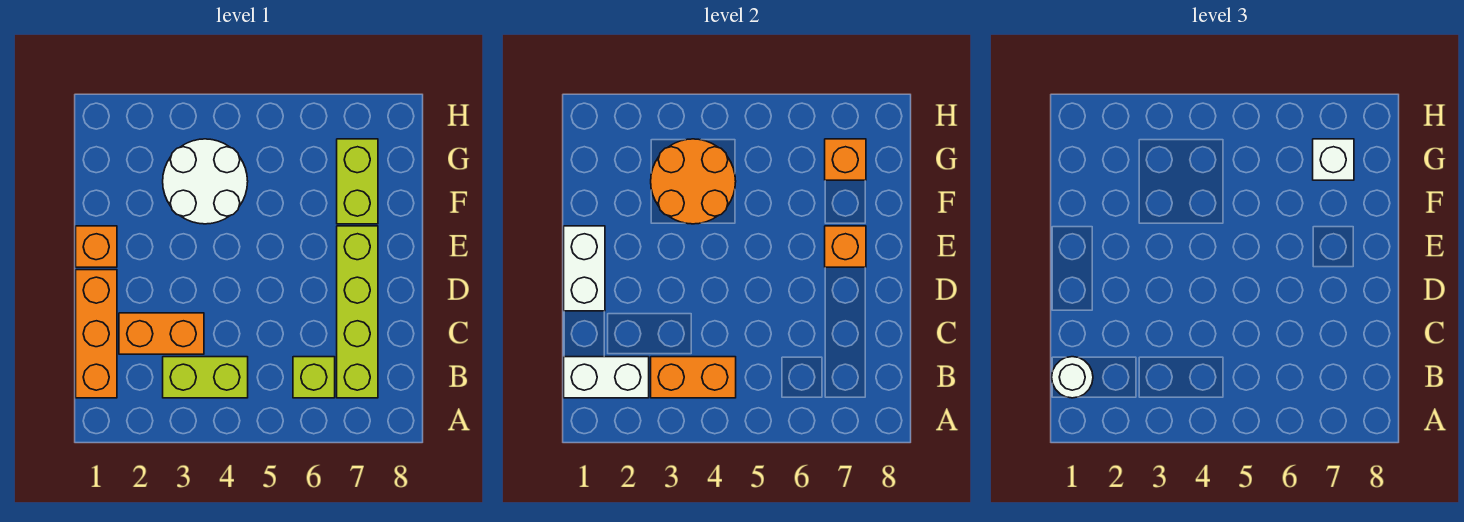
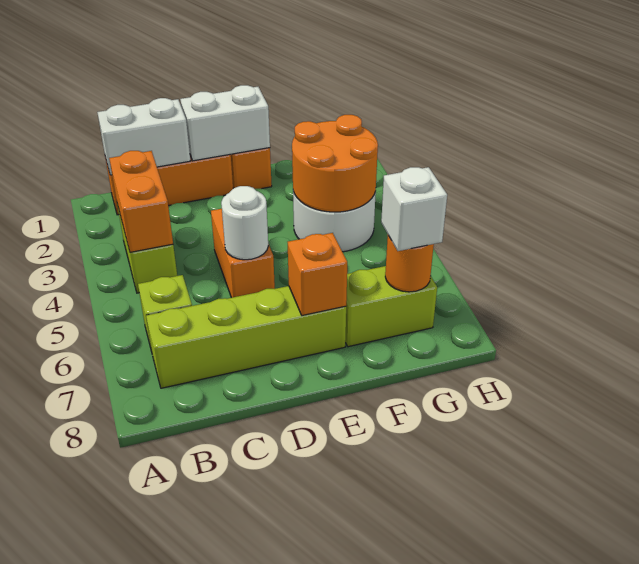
white brick B1:B2 level 2 -> white brick B1:C1 level 2
white round brick B1 level 3 -> white round brick D5 level 2
orange brick C2:C3 level 1 -> orange brick D4:D5 level 1
orange brick G7 level 2 -> orange round brick G7 level 2

